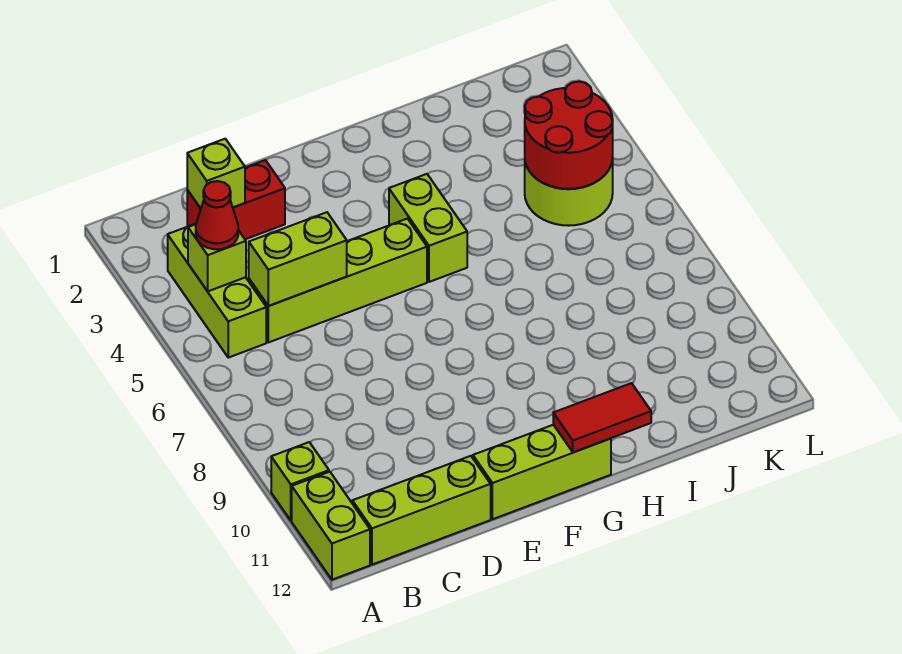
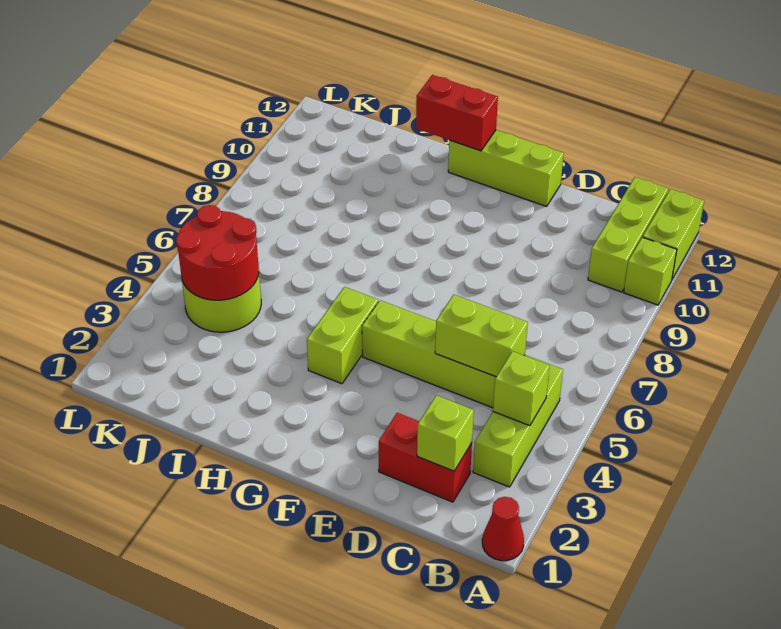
red cone B4 level 3 -> red cone A1 level 1
lime brick B12:D12 level 1 -> lime brick B10:B12 level 1
red tile G12:H12 level 2 -> red brick G12:H12 level 2

